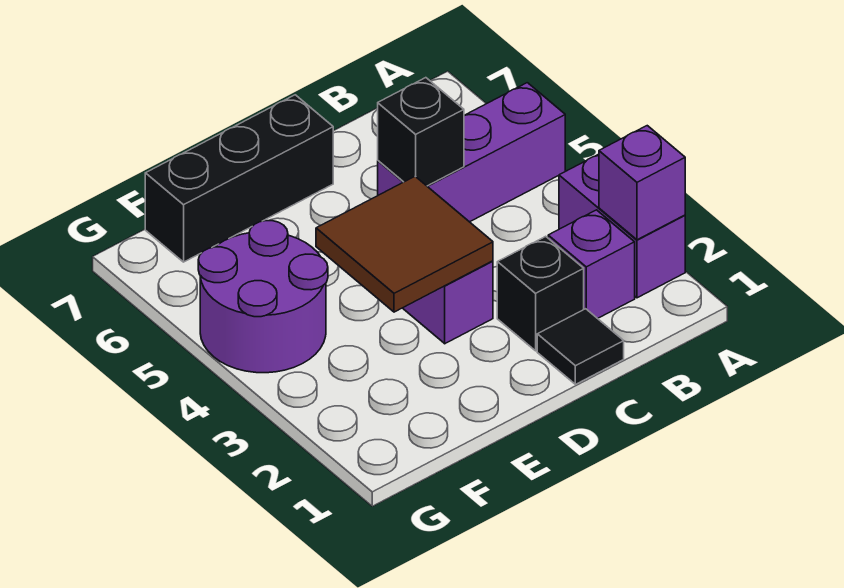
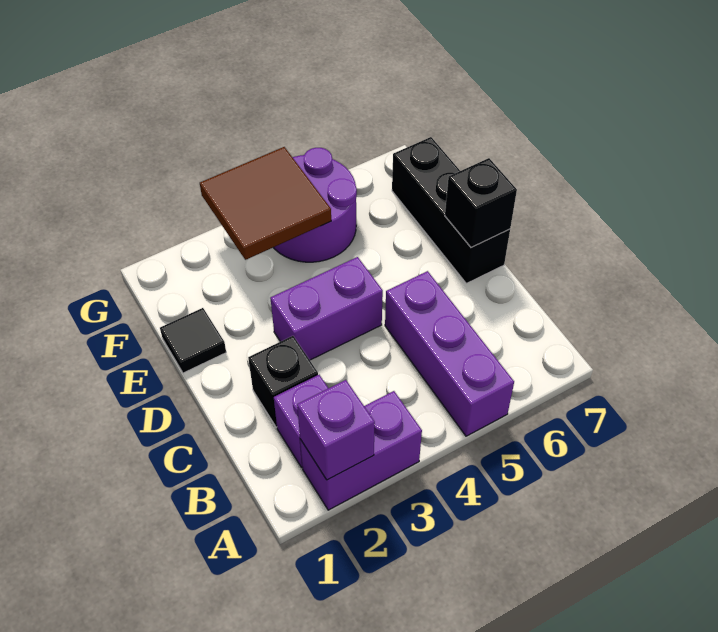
black tile C1 level 1 -> black tile E1 level 1
black brick C5 level 2 -> black brick D7 level 2
brown tile D3:E4 level 2 -> brown tile F3:G4 level 2

